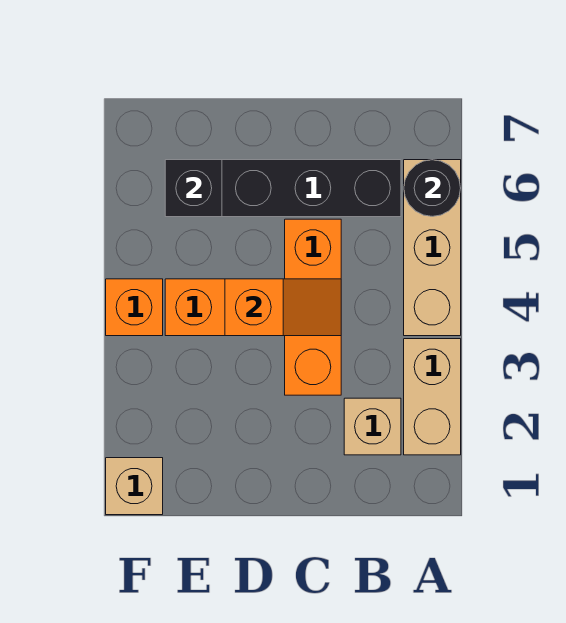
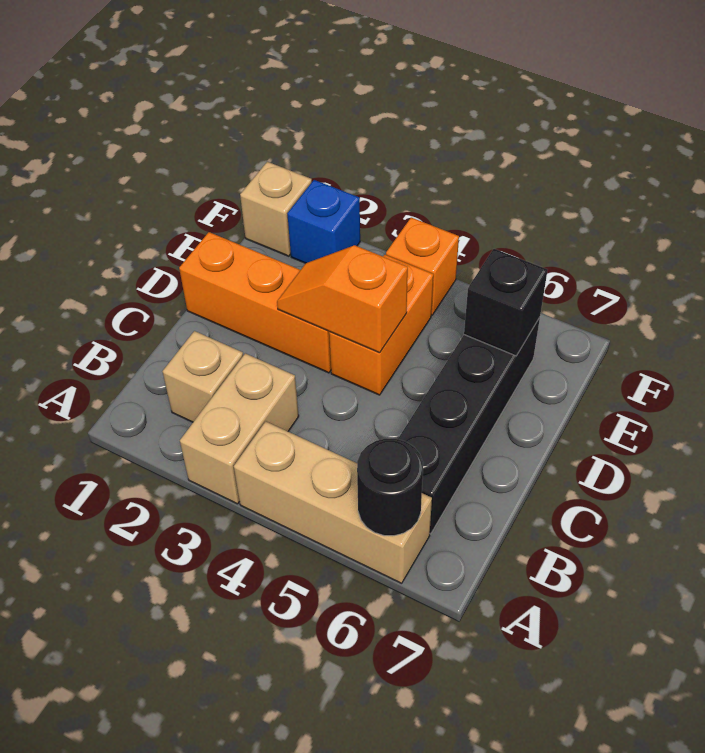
tan brick A2:A3 level 1 -> tan brick A3:B3 level 1
orange brick C3:C5 level 1 -> orange brick D1:D3 level 1
orange slope C4:D4 level 2 top D -> orange slope D3:D4 level 2 top 4
none -> blue brick F2 level 1

